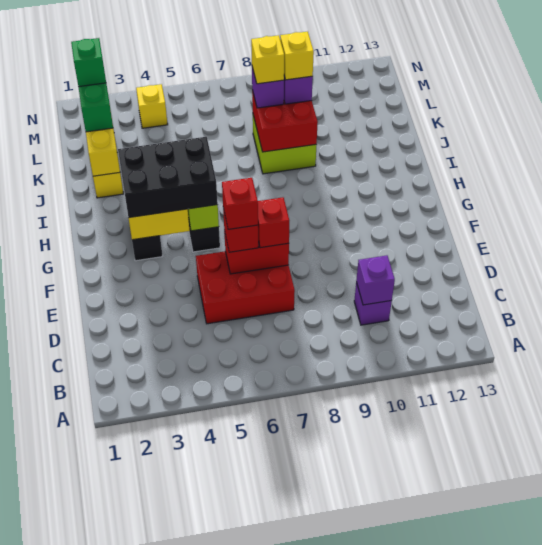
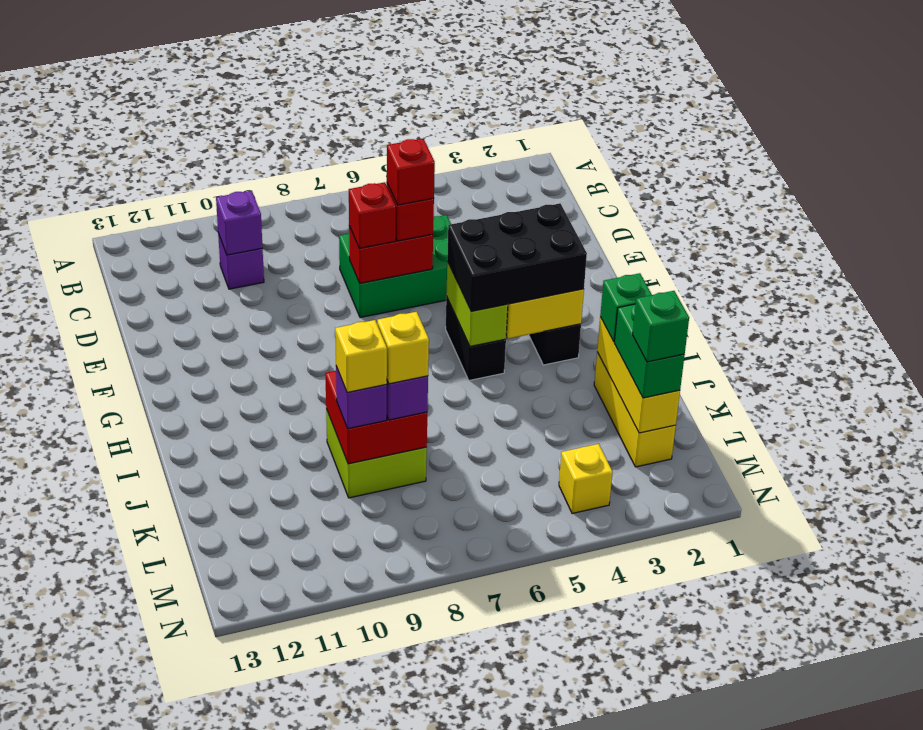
red brick D5:E7 level 1 -> green brick D5:E7 level 1
none -> green brick J2 level 3

